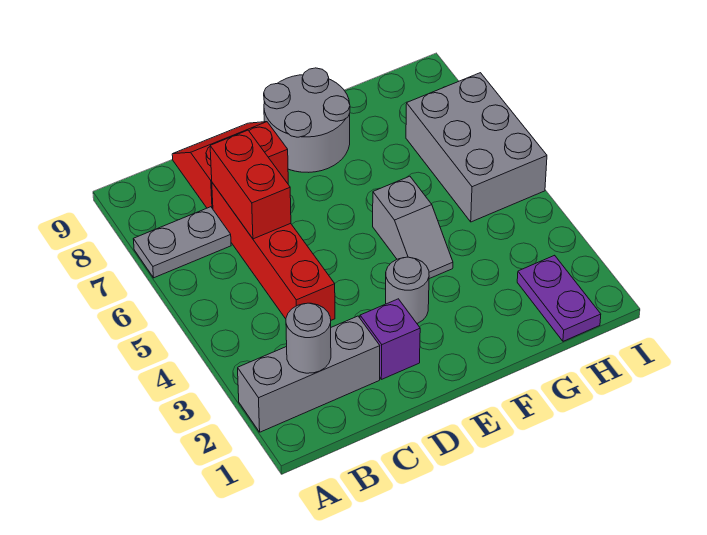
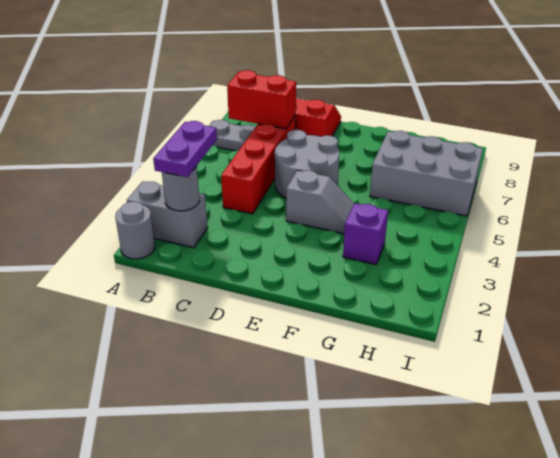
grey brick A2:C2 level 1 -> grey brick A2:B2 level 1
red brick C6:C7 level 2 -> red brick B7:C7 level 2
purple brick D2 level 1 -> purple brick G3 level 1
grey round brick E3 level 1 -> grey round brick A1 level 1
grey round brick E8:F9 level 1 -> grey round brick D5:E6 level 1
grey slope F4:F5 level 1 top 5 -> grey slope E4:F4 level 1 top E
purple plate H1:H2 level 1 -> purple plate B2:B3 level 3
grey brick H5:I7 level 1 -> grey brick G6:I7 level 1

